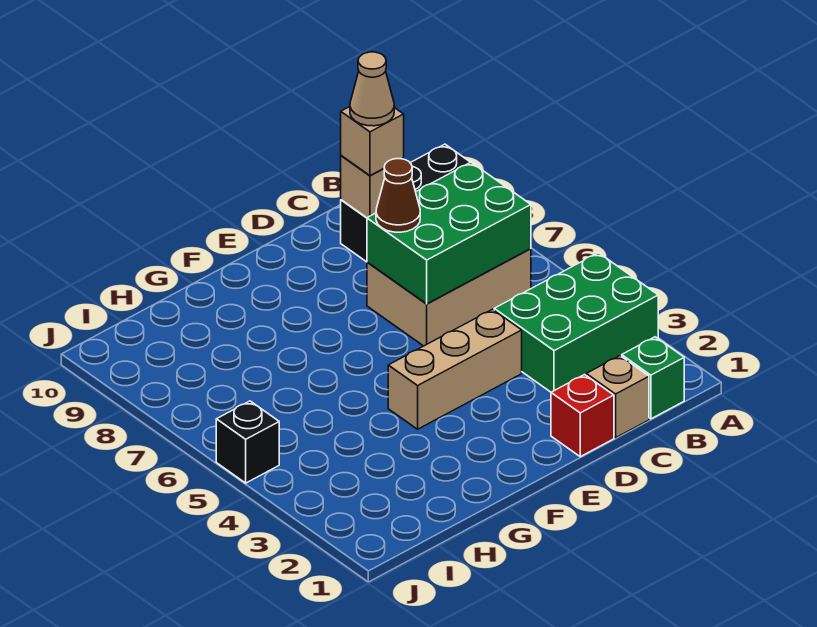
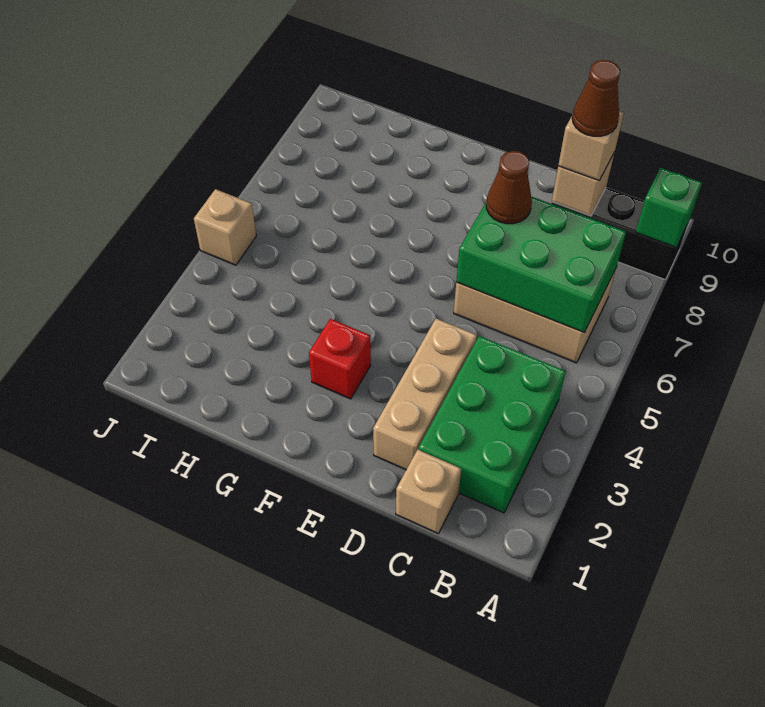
green brick A3:C4 level 1 -> green brick B2:C4 level 1
green brick B1 level 1 -> green brick A9 level 2
tan cone C9 level 4 -> brown cone C9 level 4
red brick D1 level 1 -> red brick F3 level 1
tan brick D4:F4 level 1 -> tan brick D2:D4 level 1
black brick J5 level 1 -> tan brick J5 level 1

